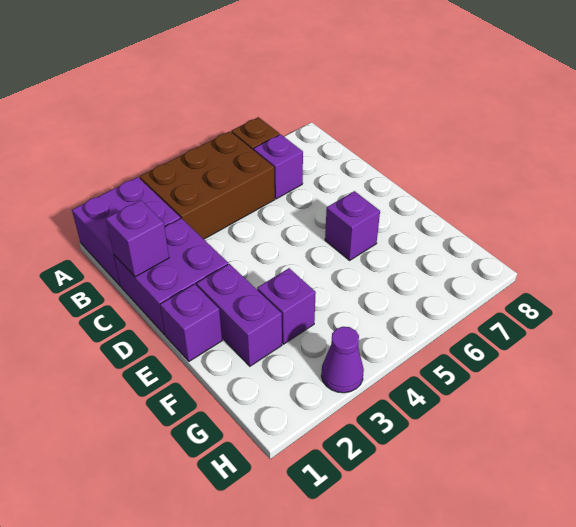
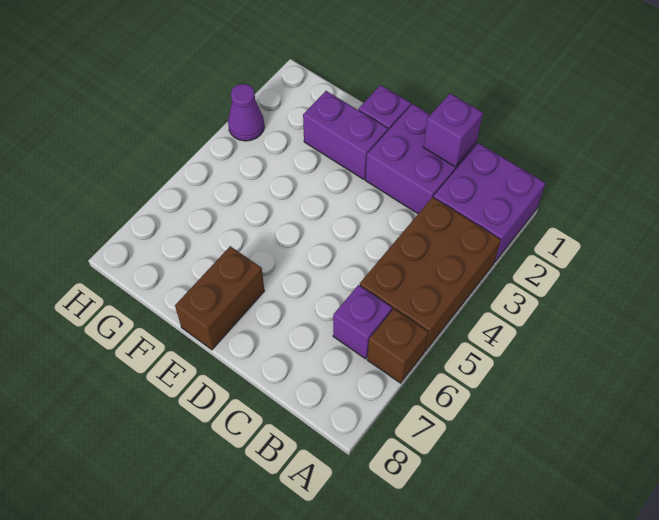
purple brick E6 level 1 -> none
none -> brown brick E7:E8 level 1
purple brick F3 level 1 -> none

